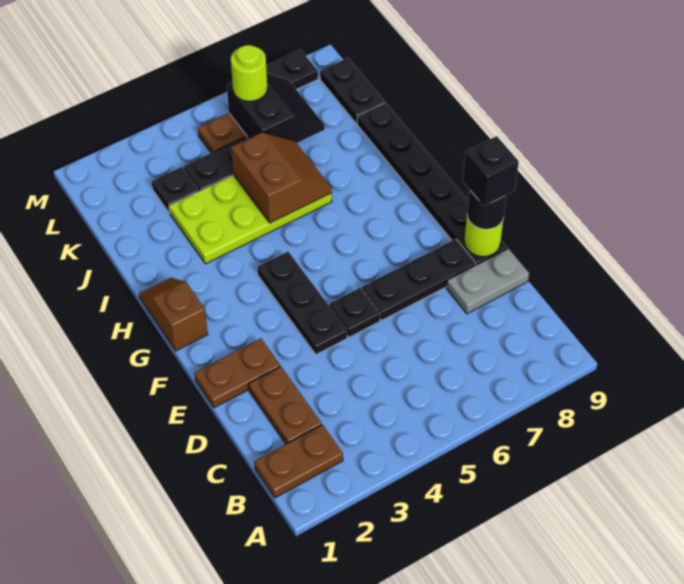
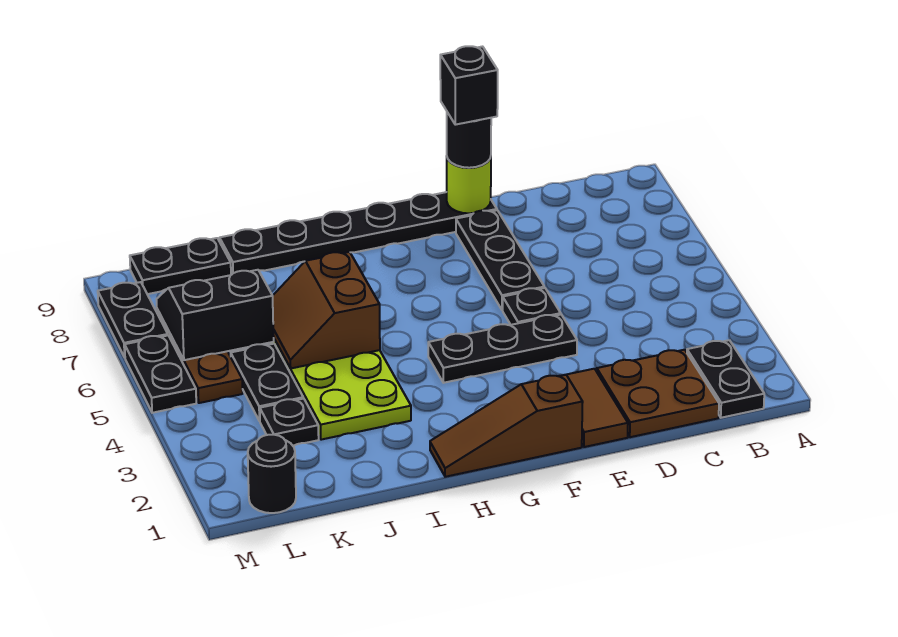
brown plate B1:B2 level 1 -> black plate B1:B2 level 1
brown plate C2:D2 level 1 -> brown plate C1:D2 level 1
grey plate D8:D9 level 1 -> none
brown plate E1:E2 level 1 -> brown tile E1:E2 level 1
brown slope G1:H1 level 1 top G -> brown slope F1:H1 level 1 top F
brown slope I5:J6 level 2 top 5 -> brown slope I5:J6 level 2 top I
none -> black round brick L1 level 1
lime round brick L6 level 3 -> none
none -> black plate M5:M6 level 1

